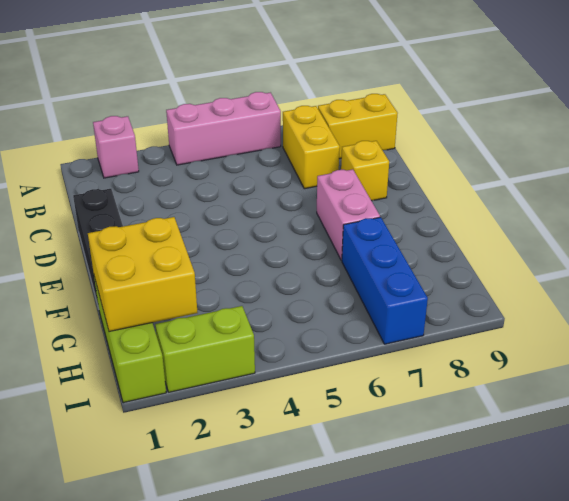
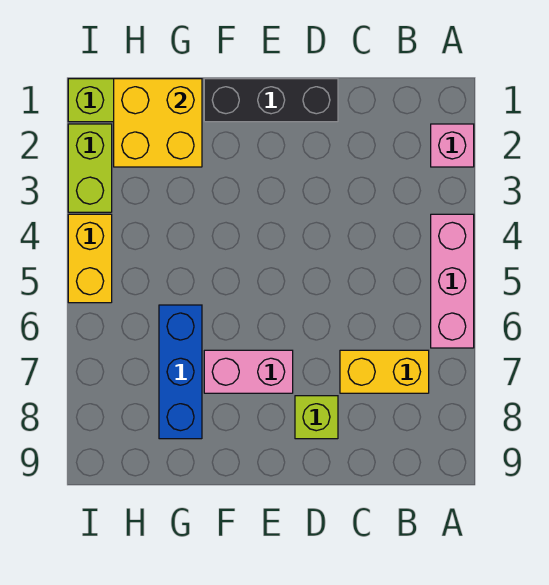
yellow brick B8:B9 level 1 -> yellow brick I4:I5 level 1
yellow brick D8 level 1 -> lime brick D8 level 1
blue brick G7:I7 level 1 -> blue brick G6:G8 level 1

